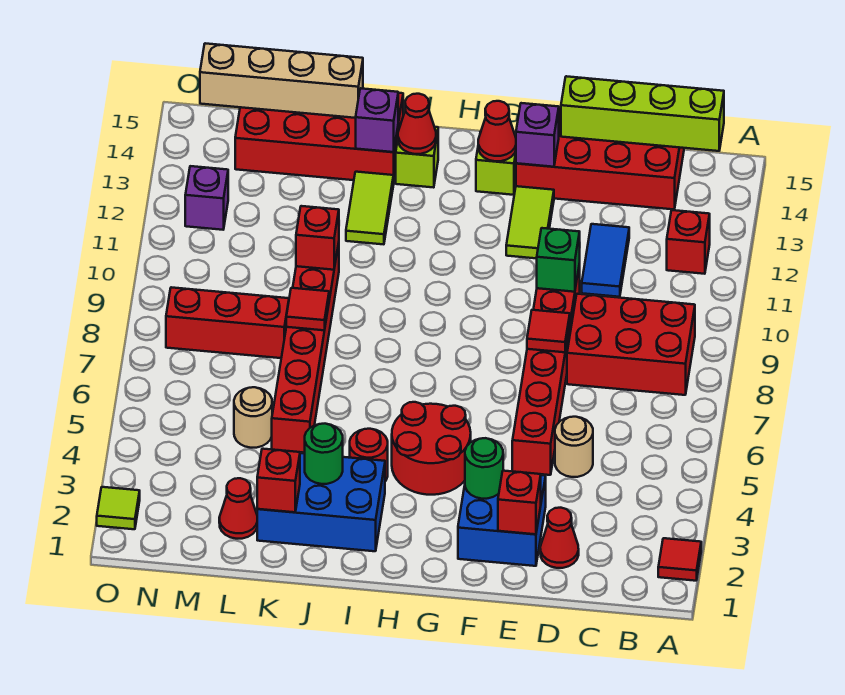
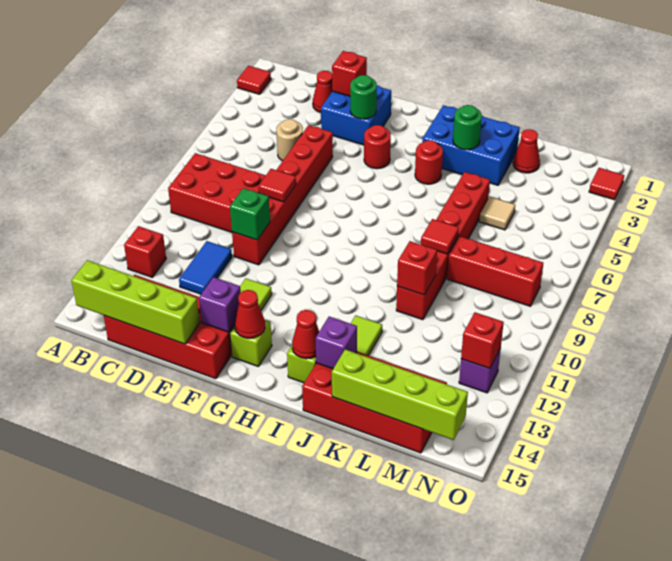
red round brick G4:H5 level 1 -> red round brick G4 level 1
red brick K2 level 2 -> red brick N12 level 2
tan brick K15:N15 level 2 -> lime brick K15:N15 level 2
tan round brick L5 level 1 -> tan tile L5 level 1
lime tile O2 level 1 -> red tile O2 level 1

